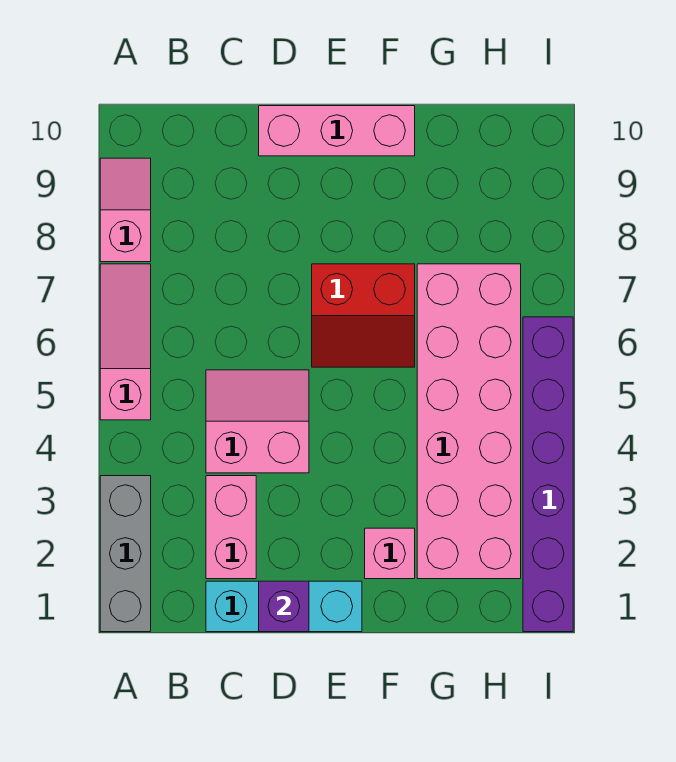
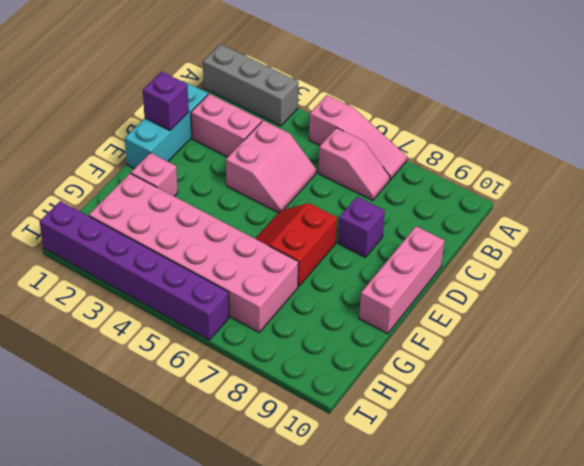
pink slope A8:A9 level 1 top 8 -> pink slope B6:B7 level 1 top 6
none -> purple brick D8 level 1

